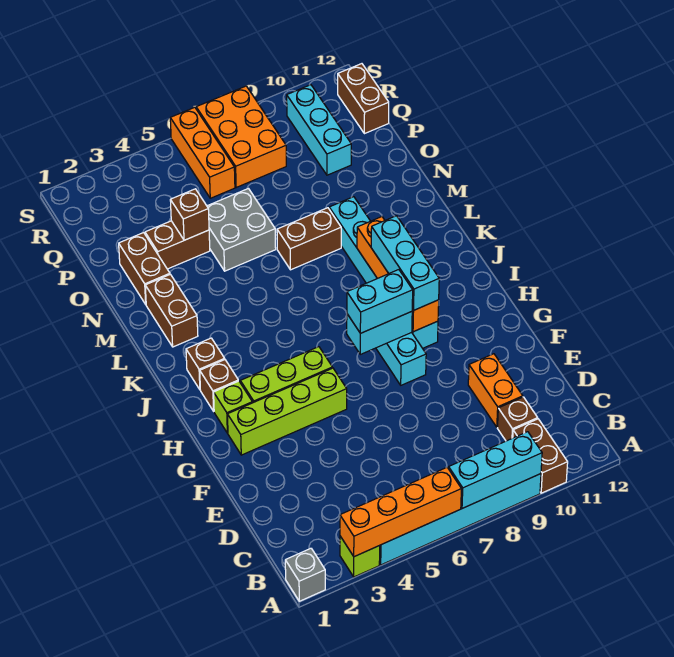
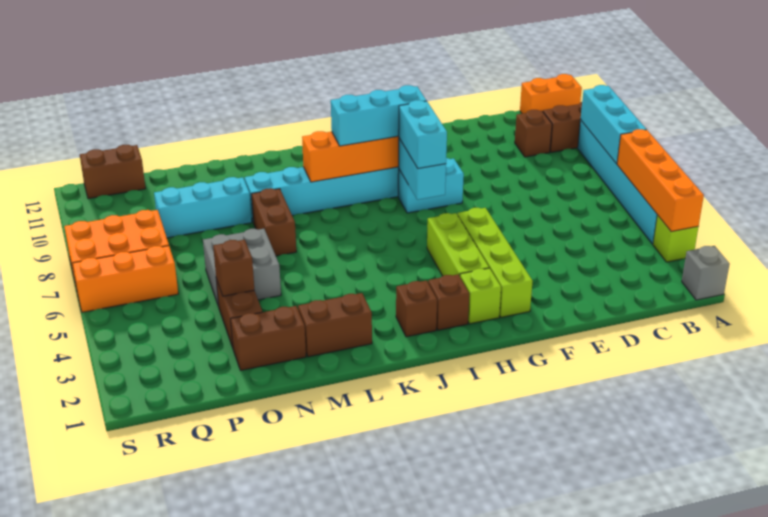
orange brick D10:E10 level 1 -> orange brick A12:B12 level 1
cyan brick P10:R10 level 1 -> cyan brick N9:P9 level 1

